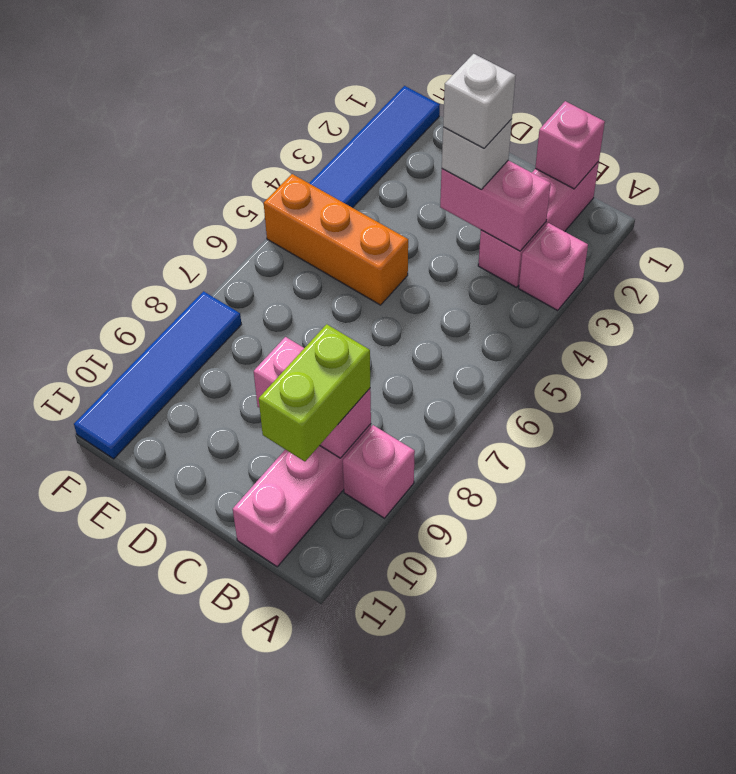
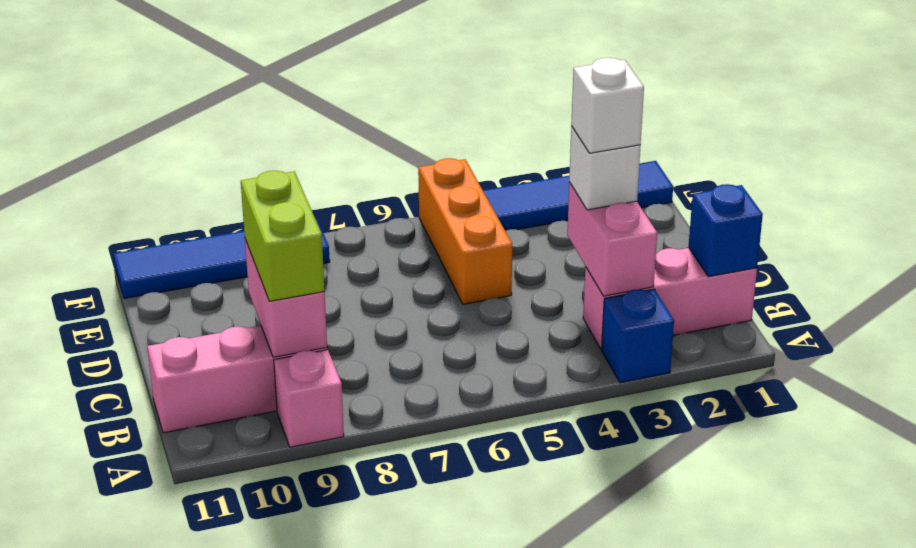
pink brick A3 level 1 -> blue brick A3 level 1
pink brick B1 level 2 -> blue brick B1 level 2
lime brick B9:B10 level 3 -> lime brick B9:C9 level 3

